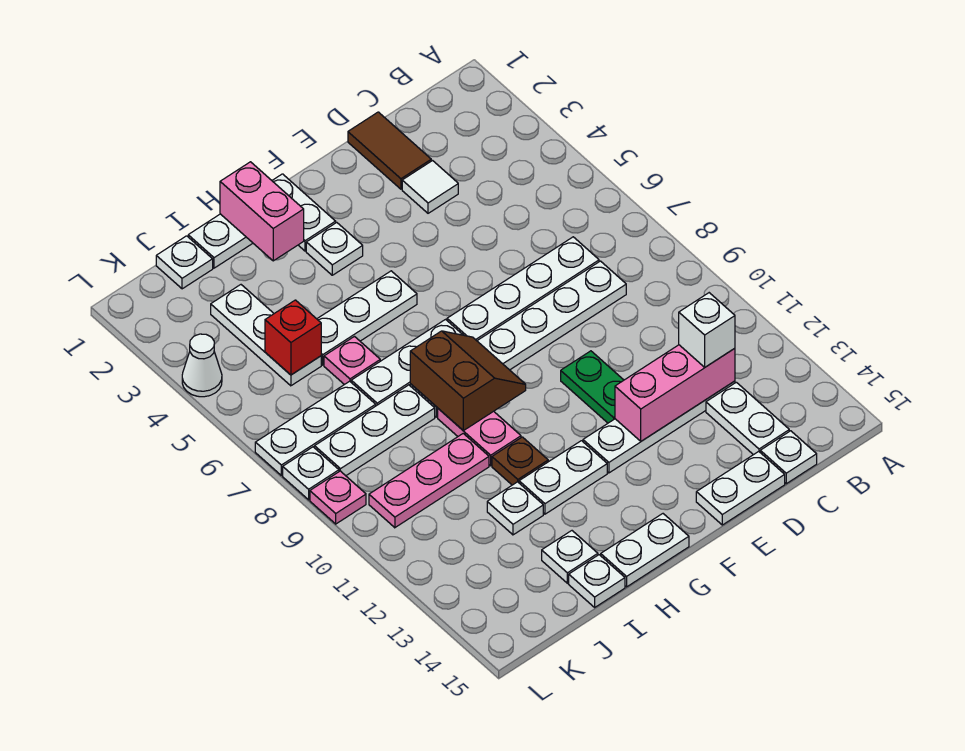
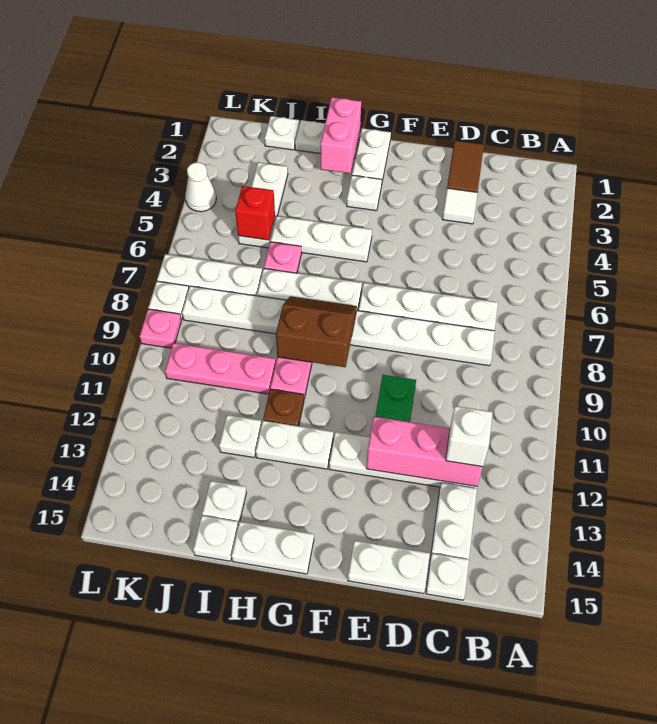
brown slope G8:H9 level 2 top H -> brown slope G8:H9 level 2 top 9

